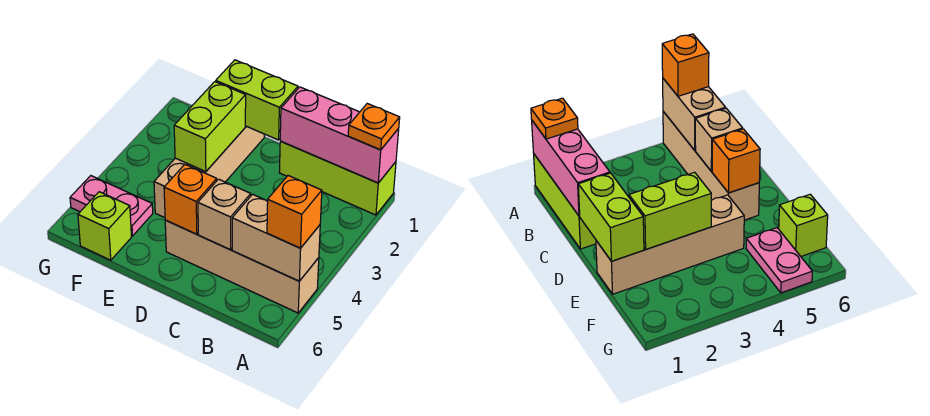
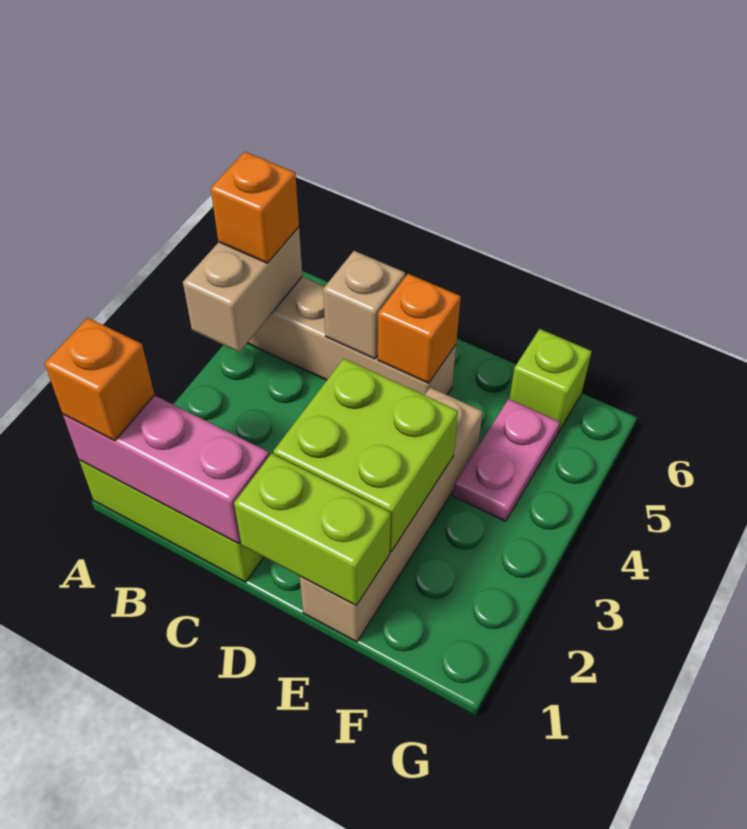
orange plate A1 level 3 -> orange brick A1 level 3
tan brick A5:B5 level 2 -> tan brick A4:A5 level 2
lime brick E2:E3 level 2 -> lime brick D2:E3 level 2
pink plate F5:G5 level 1 -> pink plate F4:F5 level 1

